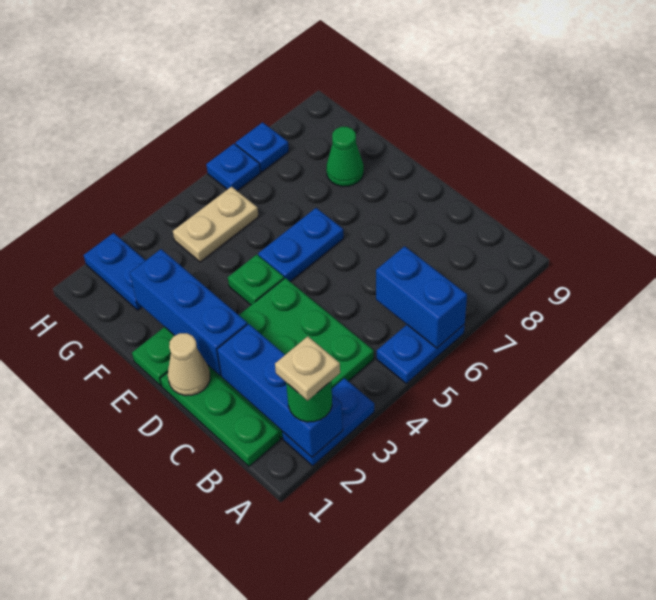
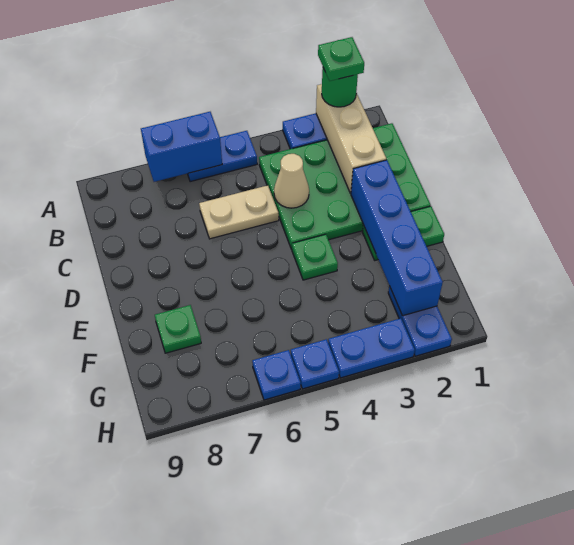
blue brick A2:C2 level 2 -> tan brick A2:C2 level 2
tan plate A2 level 4 -> green plate A2 level 4
blue brick A6:B6 level 2 -> blue brick A6:A7 level 2
tan cone D1 level 2 -> tan cone C4 level 2
blue brick D2:F2 level 2 -> blue brick D2:G2 level 2
blue plate E5:E6 level 1 -> blue plate H3:H4 level 1
green cone F8 level 1 -> green plate F8 level 1
tan plate G4:G5 level 1 -> tan plate C5:C6 level 1
blue plate H7 level 1 -> blue plate H5 level 1

